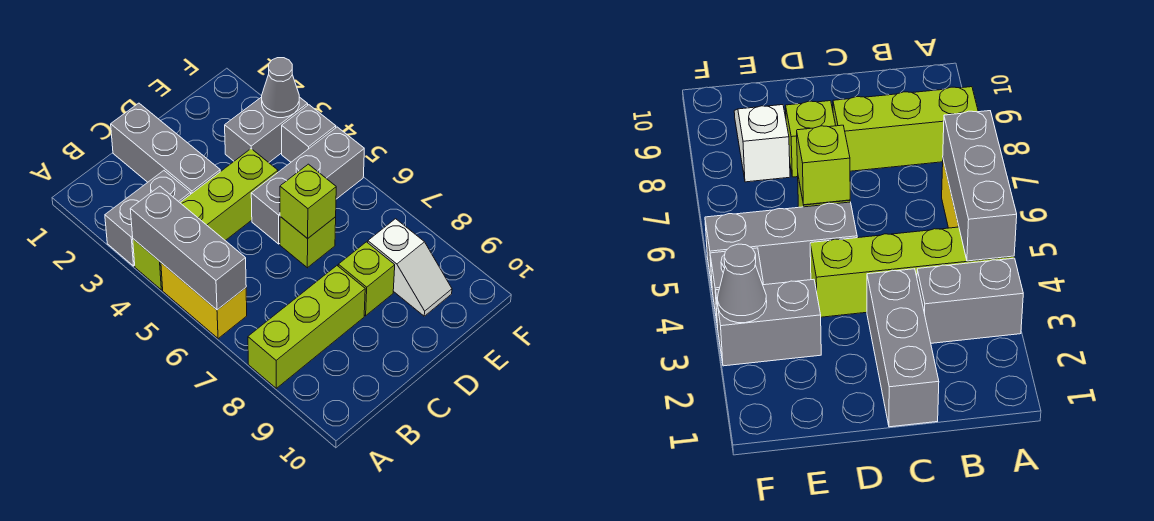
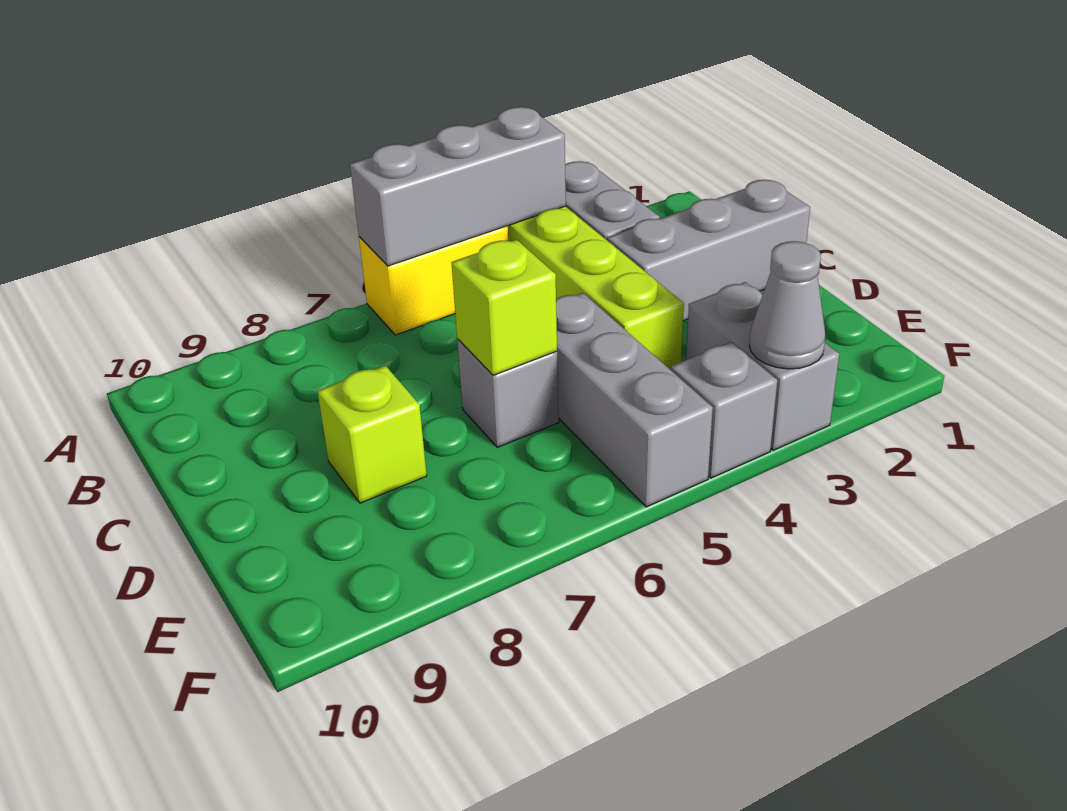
lime brick A8:C8 level 1 -> none
lime brick D6 level 1 -> grey brick D6 level 1
white slope E8:E9 level 1 top 8 -> none

